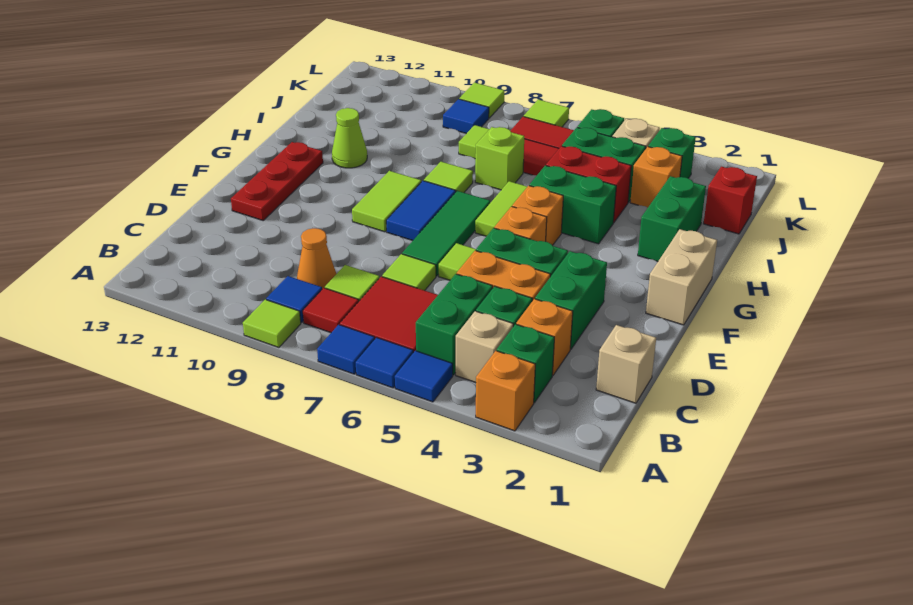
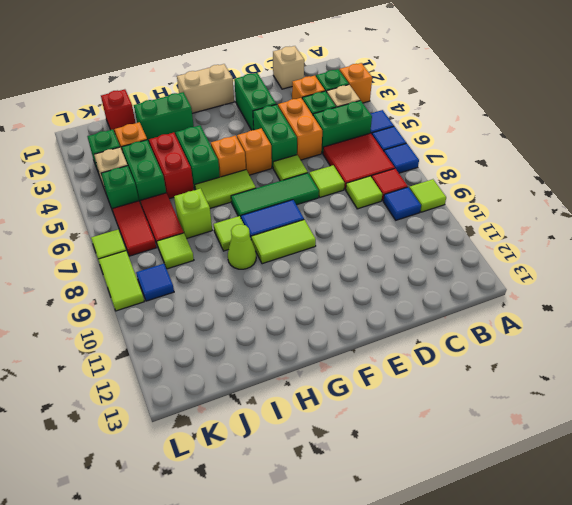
orange cone C9 level 1 -> none
green brick D3:E3 level 1 -> green brick E2:E3 level 1
red plate E12:G12 level 1 -> none
lime cone H11 level 1 -> lime cone H9 level 1
lime tile L9 level 1 -> lime tile L8:L9 level 1

